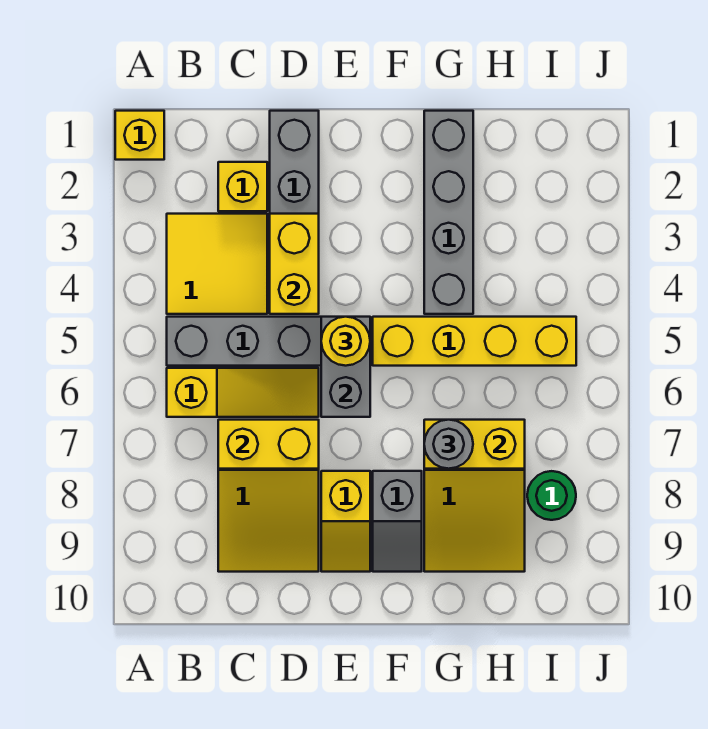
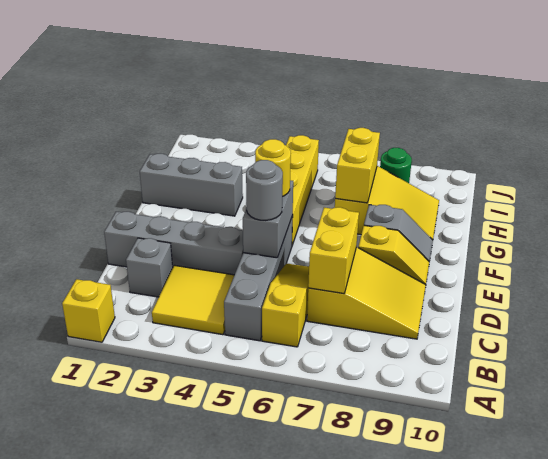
yellow brick C2 level 1 -> grey brick C2 level 1
yellow brick D3:D4 level 2 -> none
grey brick E5:E6 level 2 -> grey brick D5:E5 level 2
grey brick G1:G4 level 1 -> grey brick G1:G3 level 1
grey round brick G7 level 3 -> grey round brick D5 level 3

